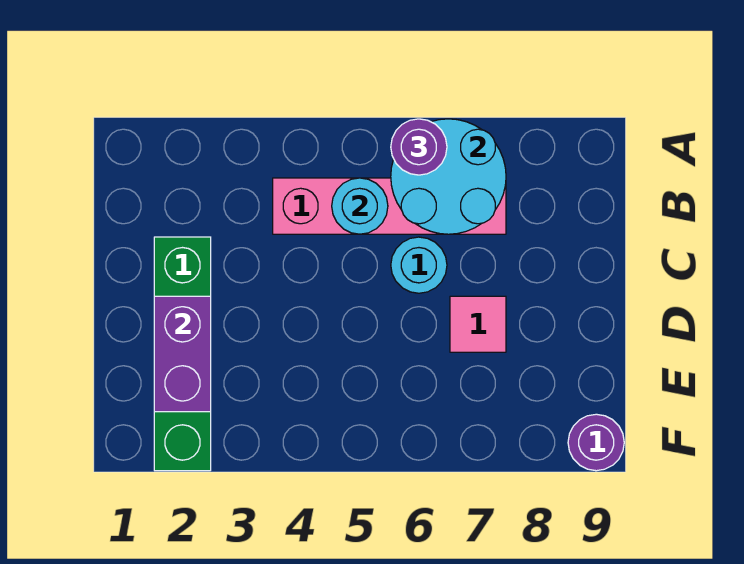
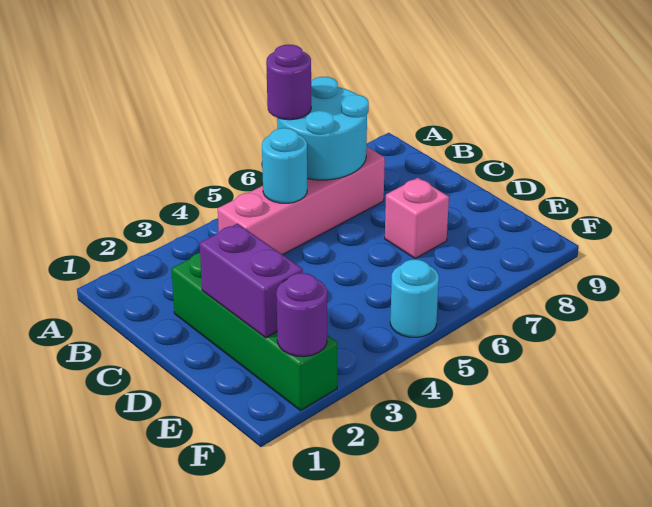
cyan round brick C6 level 1 -> cyan round brick F5 level 1
pink tile D7 level 1 -> pink brick D7 level 1
purple round brick F9 level 1 -> purple round brick F2 level 2

